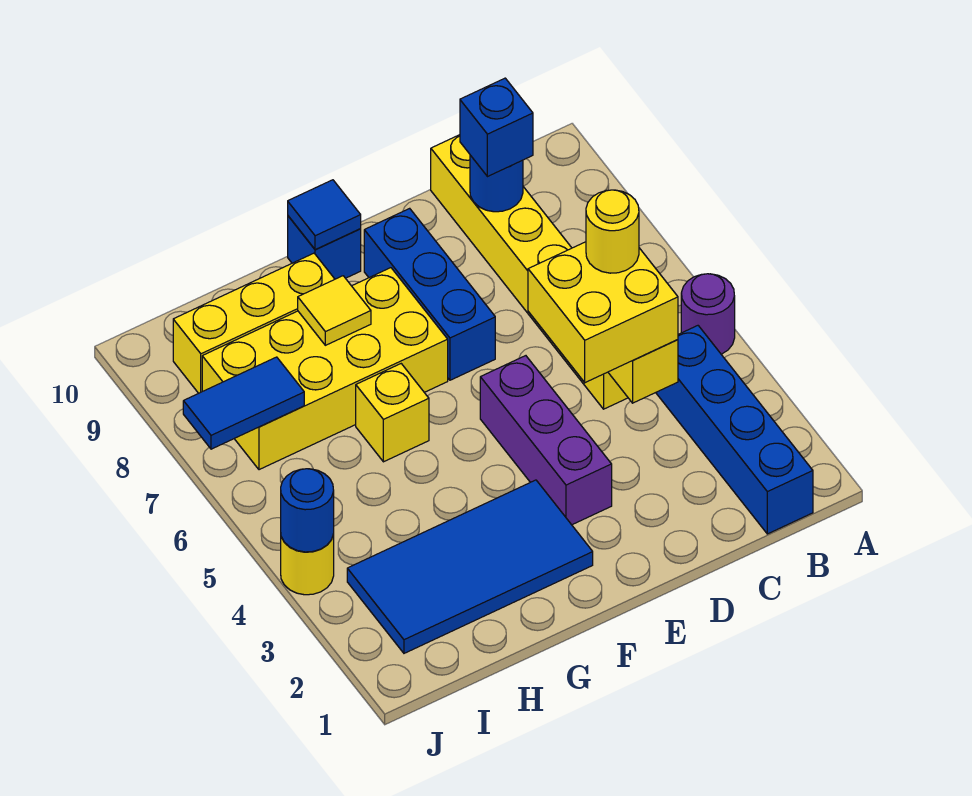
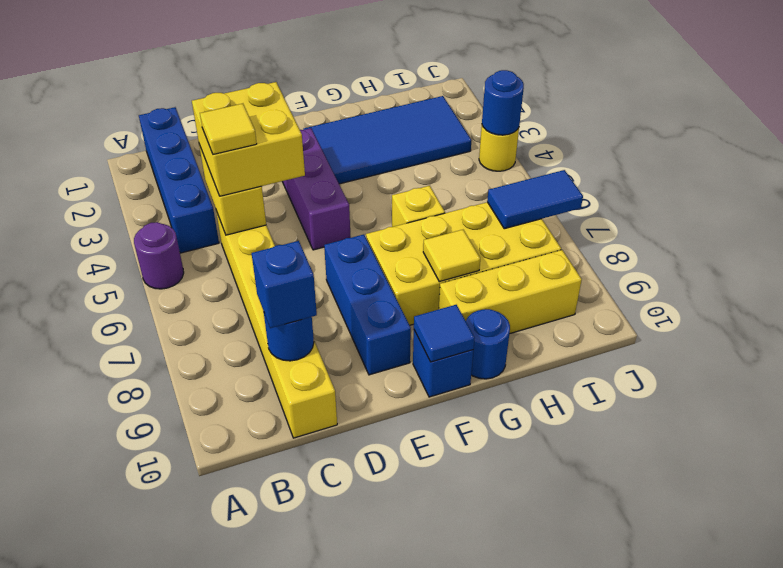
yellow round brick C5 level 4 -> yellow tile C5 level 4
none -> blue round brick G10 level 1

